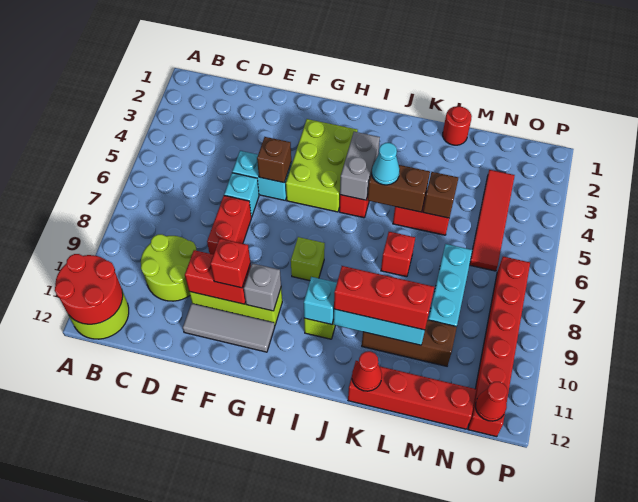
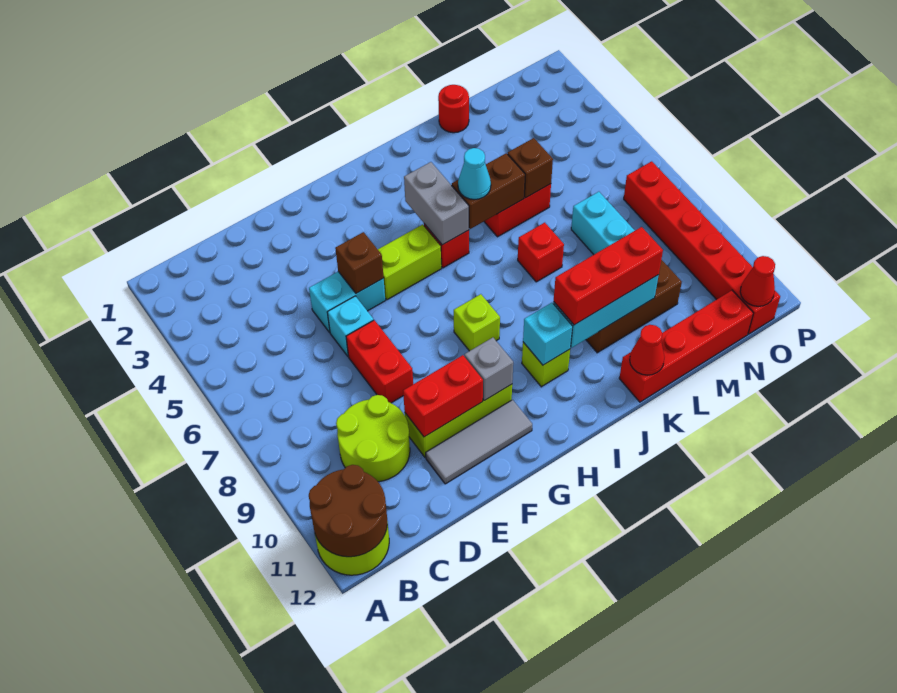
red round brick A11:B12 level 2 -> brown round brick A11:B12 level 2
red brick F10 level 3 -> none
lime brick G3:H5 level 1 -> lime brick G5:H5 level 1
red tile N3:N6 level 1 -> none

